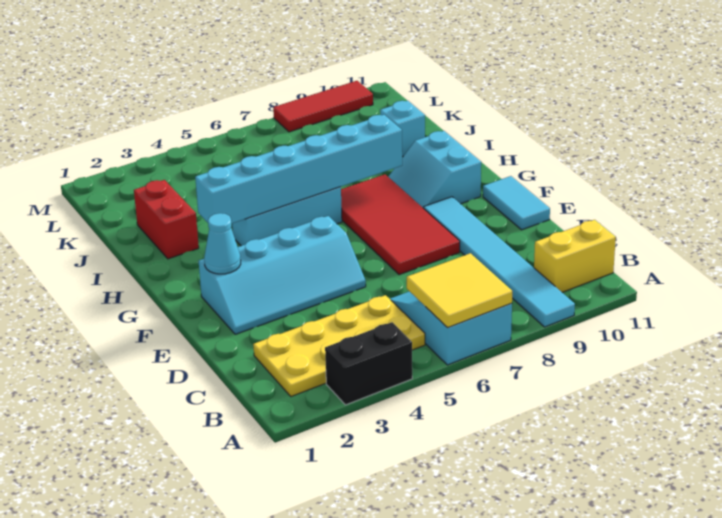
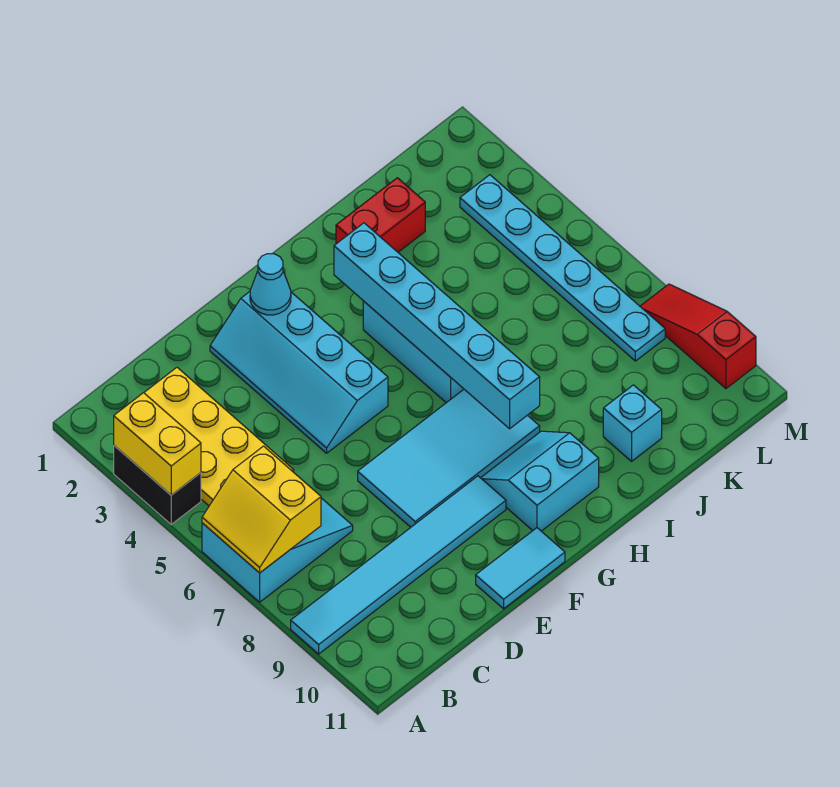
yellow tile A6:B7 level 2 -> yellow slope A6:B7 level 2 top B
yellow brick B10:B11 level 1 -> yellow brick A3:A4 level 2
red tile E7:H8 level 1 -> cyan tile E7:H8 level 1
none -> cyan plate L3:L8 level 1
red tile M8:M10 level 1 -> red slope M8:M10 level 1 top 10

